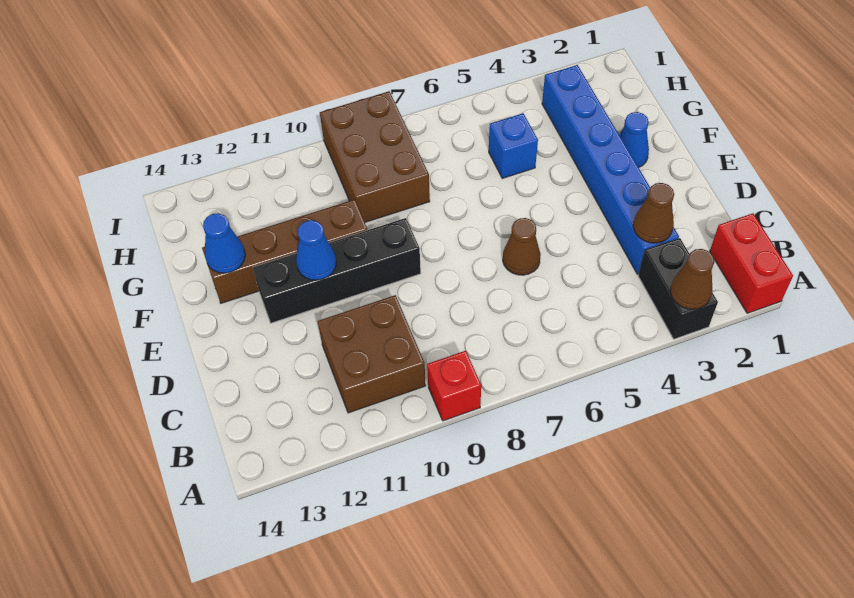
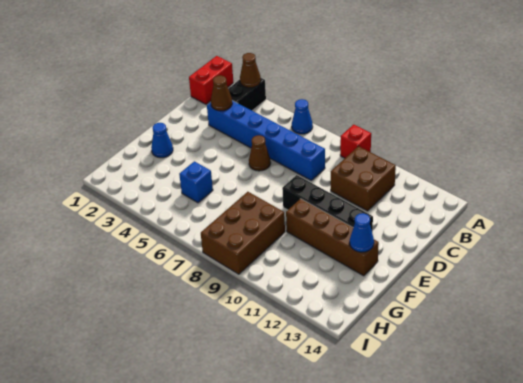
blue brick C3:H3 level 1 -> blue brick C3:C8 level 1
blue cone E11 level 2 -> blue cone A6 level 1

